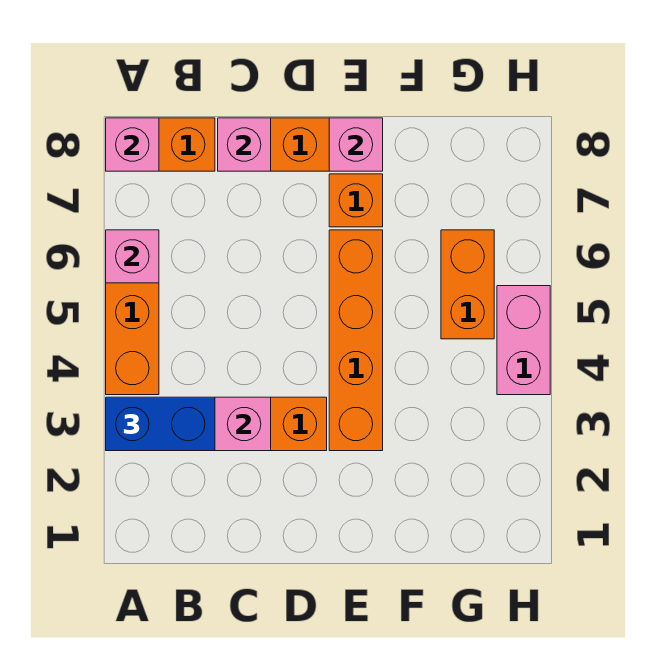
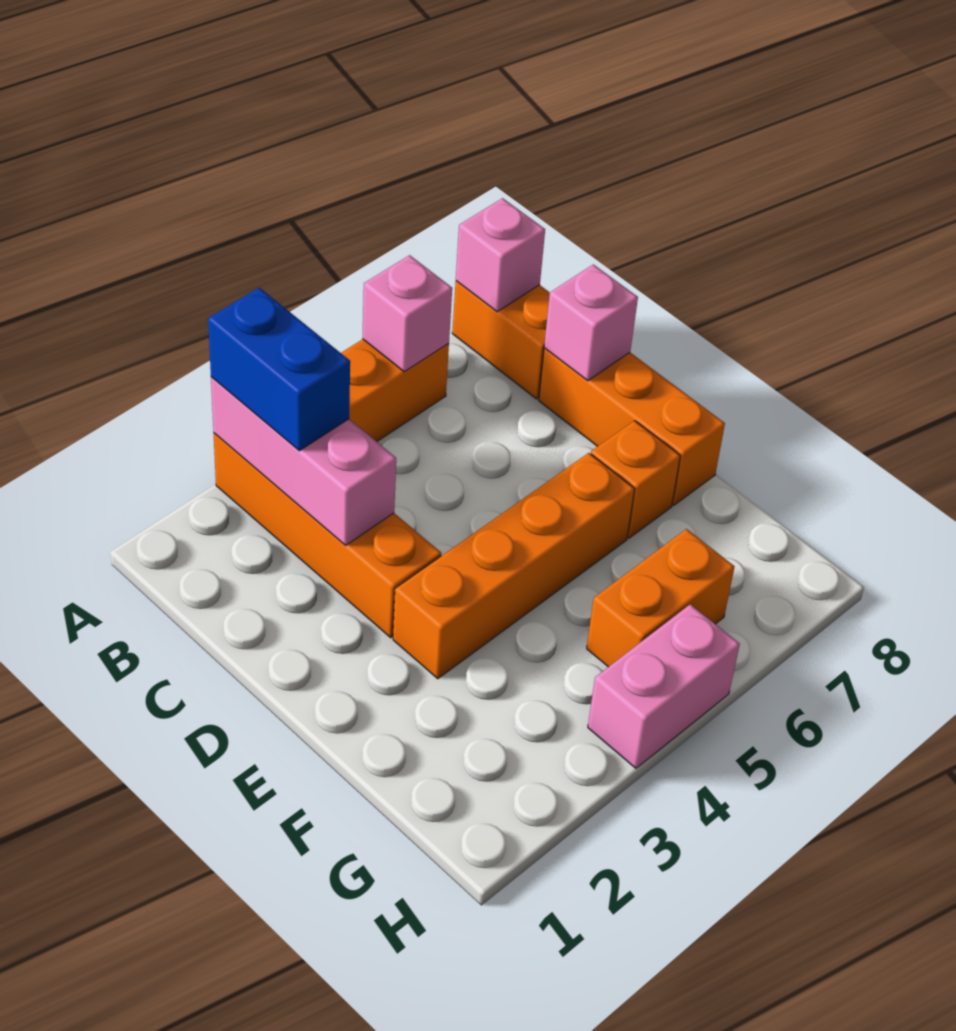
pink brick E8 level 2 -> none

